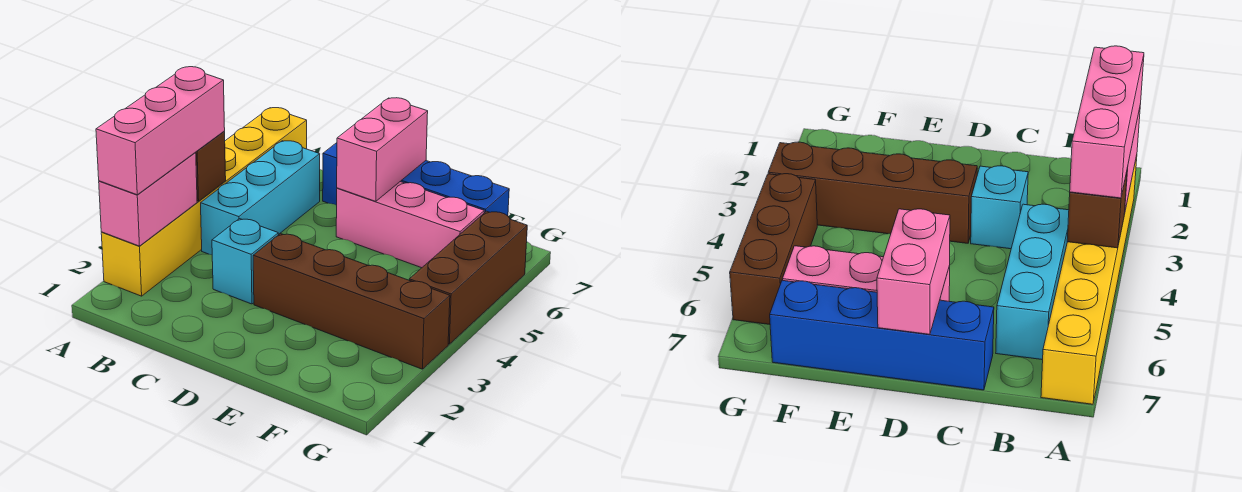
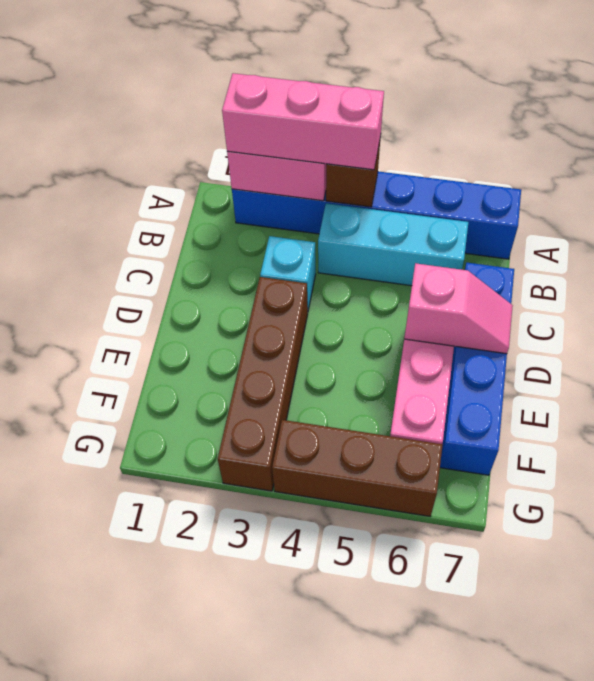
yellow brick A2:A7 level 1 -> blue brick A2:A7 level 1
pink brick D6:D7 level 2 -> pink slope D6:D7 level 2 top 6

